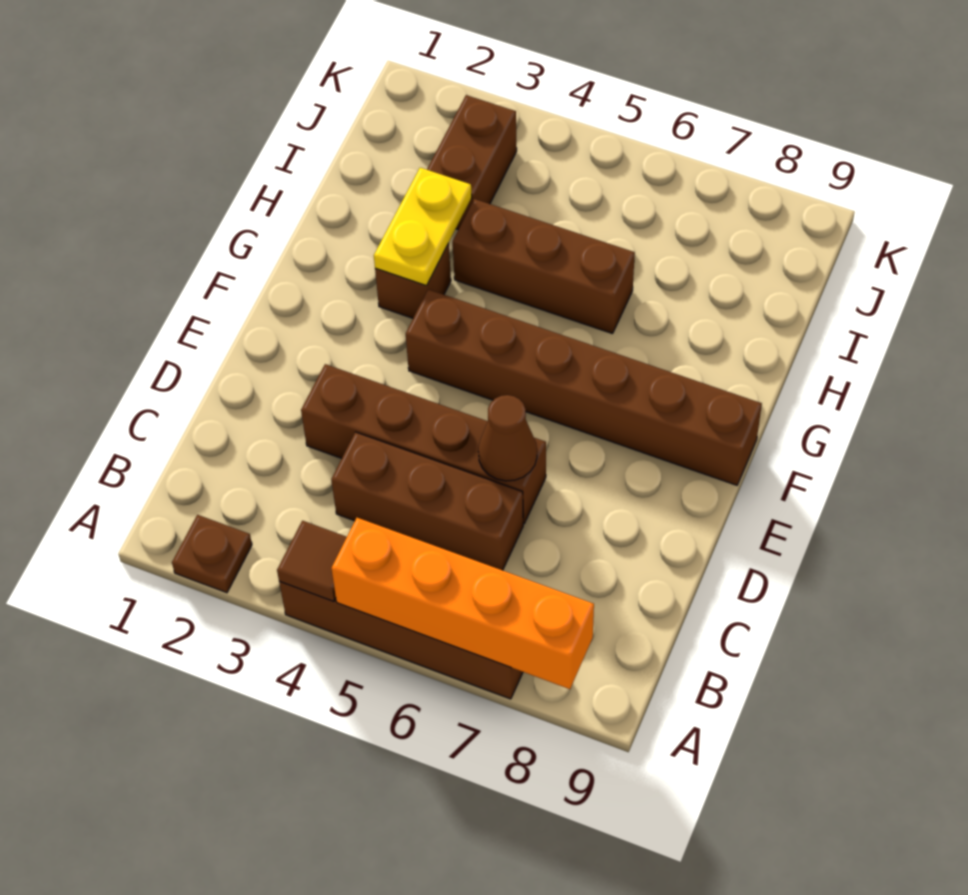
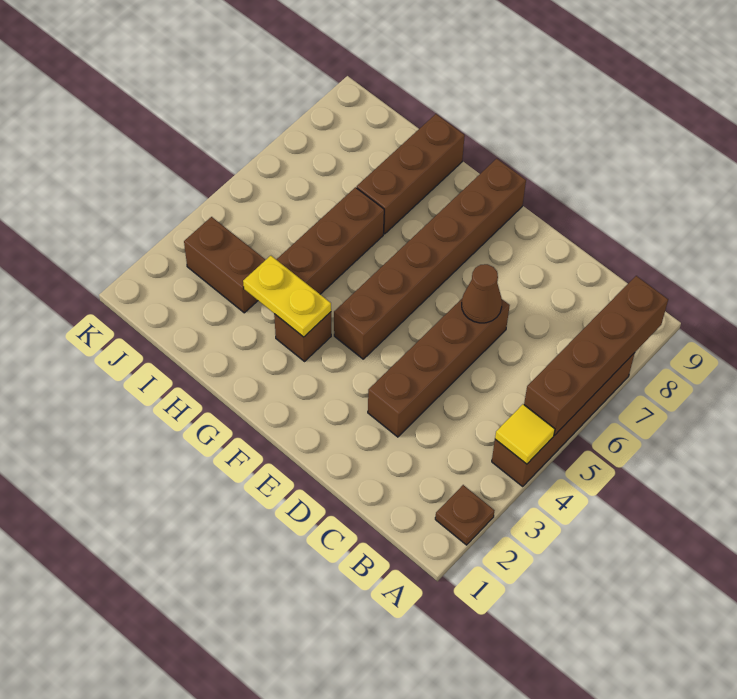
brown tile A4 level 2 -> yellow tile A4 level 2
orange brick A5:A8 level 2 -> brown brick A5:A8 level 2
brown brick C4:C6 level 1 -> brown brick H7:H9 level 1

